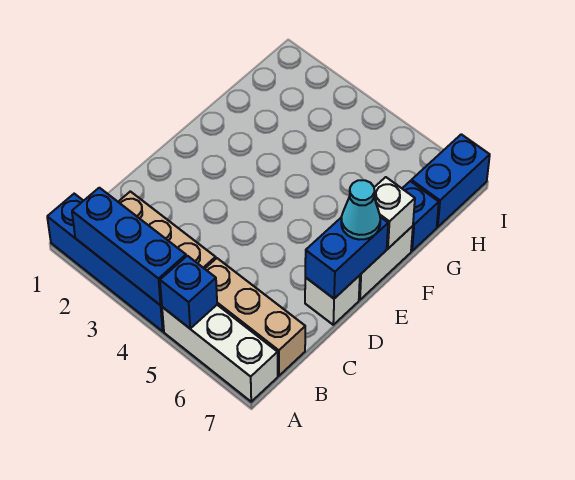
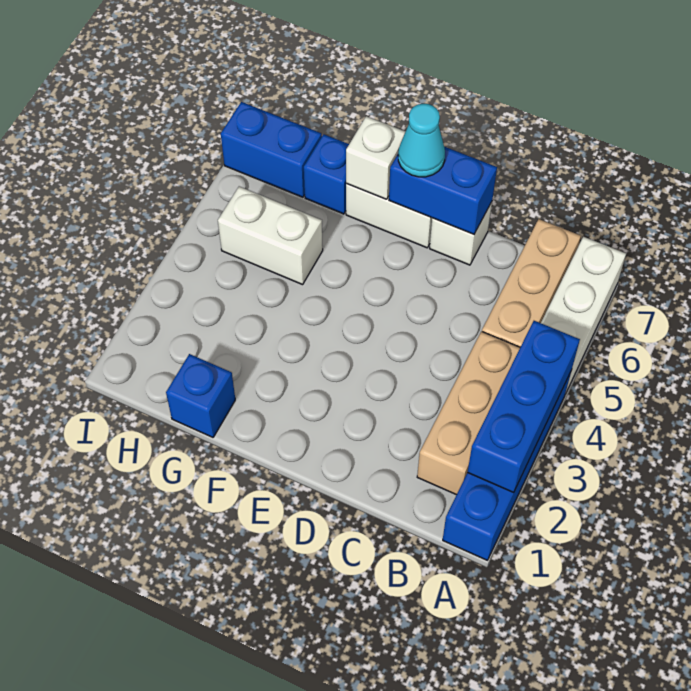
blue brick A5 level 2 -> blue brick G1 level 1
none -> white brick G5:H5 level 1

